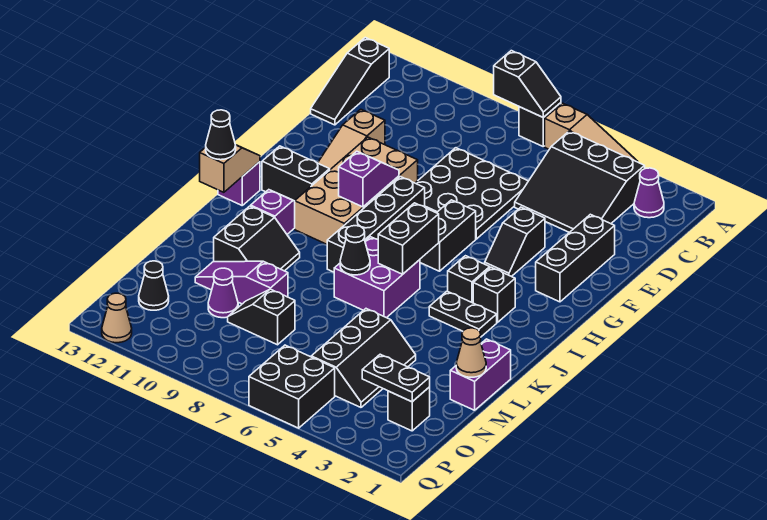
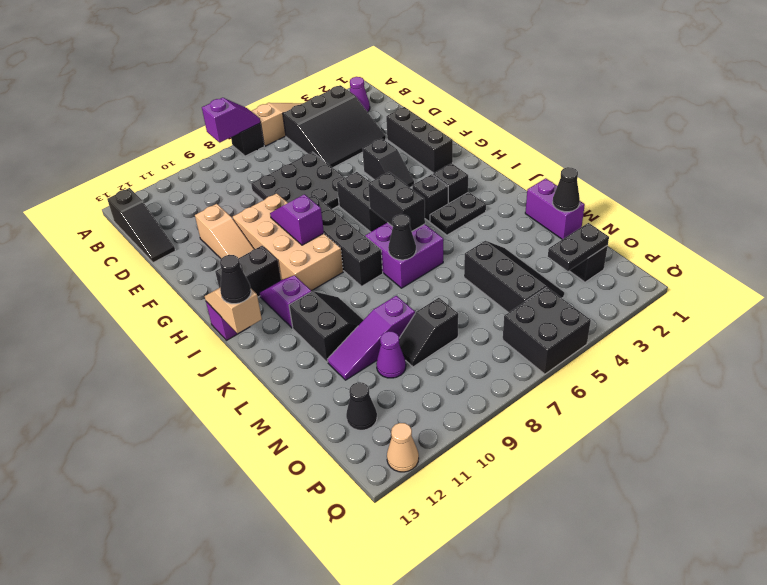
black slope A7:A8 level 2 top 8 -> purple slope A7:A8 level 2 top 8
tan cone M1 level 2 -> black cone M1 level 2

